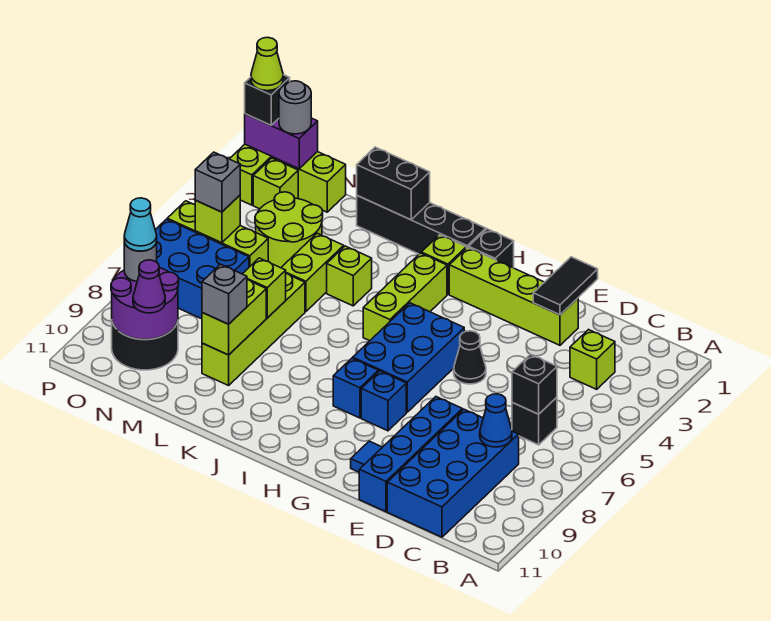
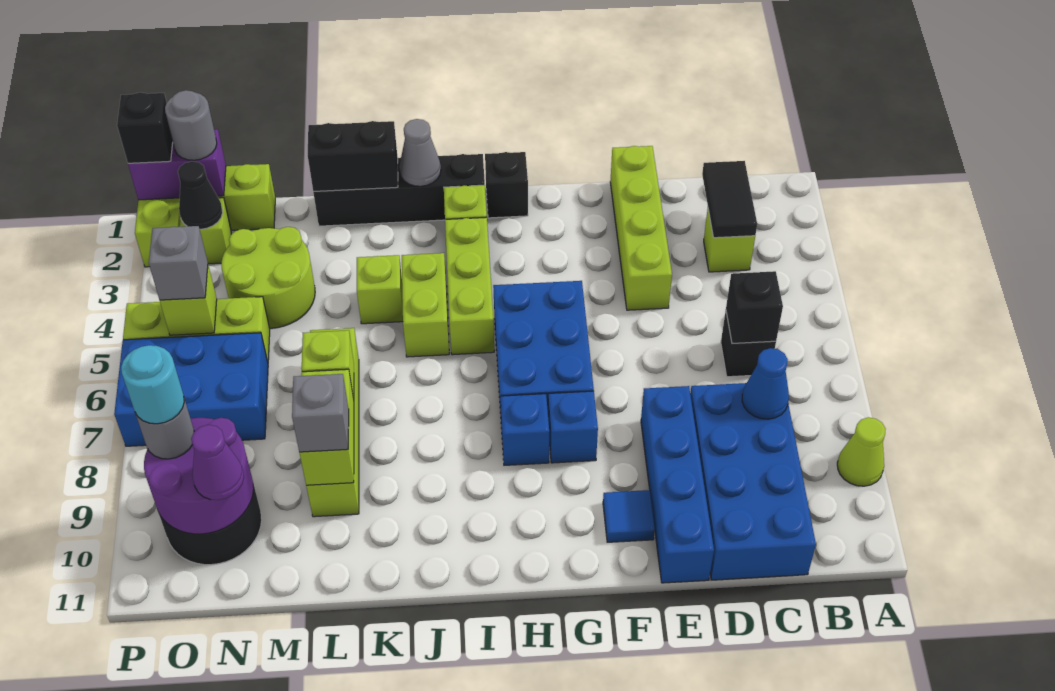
black tile E1:E2 level 2 -> black tile C2:C3 level 2
lime brick E2:H2 level 1 -> lime brick E1:E4 level 1
black cone F5 level 1 -> black cone O2 level 2
none -> grey cone J1 level 2
lime brick L4:L5 level 1 -> lime brick J4:J5 level 1
cyan cone O9 level 4 -> cyan round brick O9 level 4
lime cone P1 level 4 -> lime cone A9 level 1

